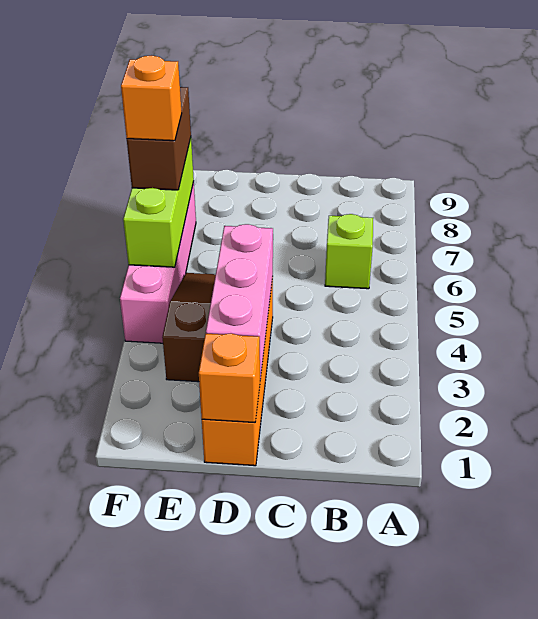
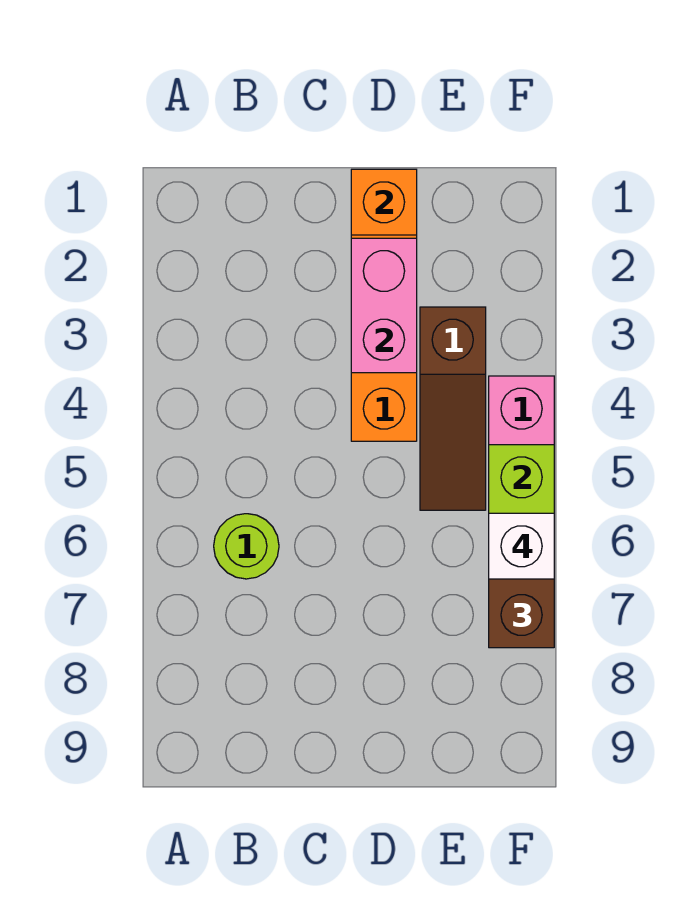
lime brick B6 level 1 -> lime round brick B6 level 1
pink brick D2:D4 level 2 -> pink brick D2:D3 level 2
orange brick F6 level 4 -> white brick F6 level 4

